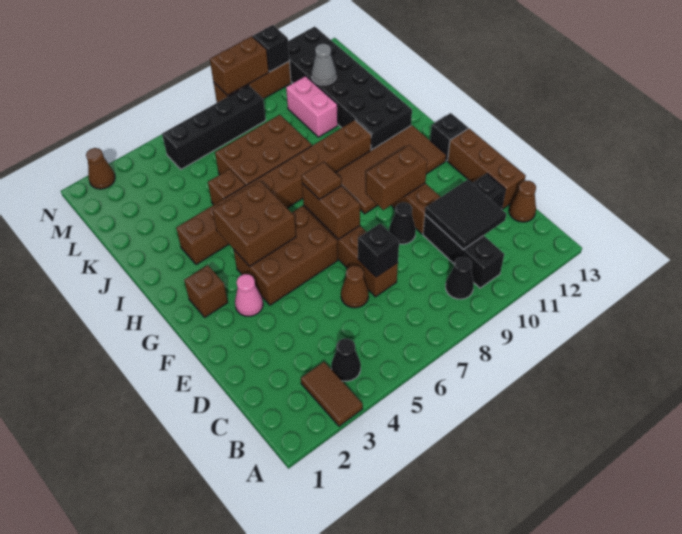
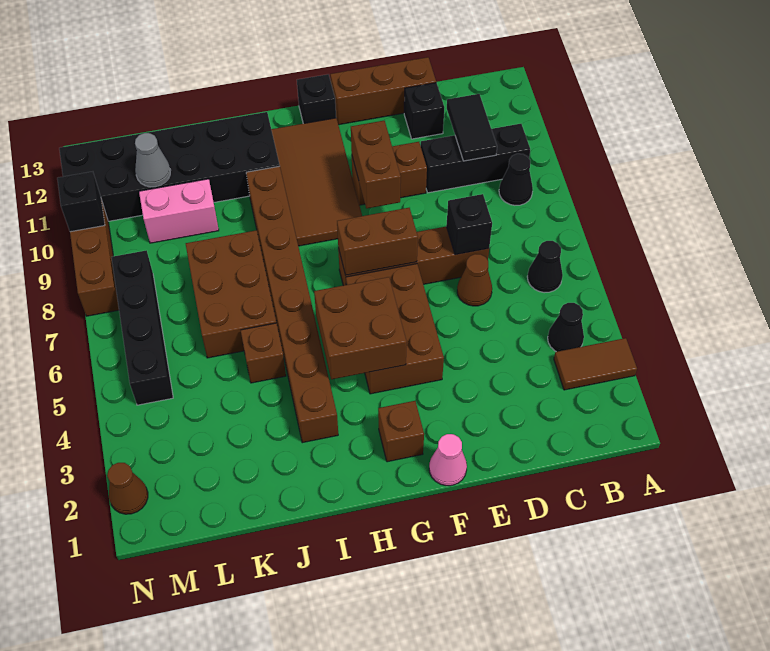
black tile C10:D11 level 2 -> black tile C10:C11 level 2
brown cone C13 level 1 -> none
black cone E9 level 1 -> black cone B6 level 1
pink cone F3 level 1 -> pink cone F1 level 1
brown tile G7 level 3 -> none
brown brick N8:N9 level 2 -> none

